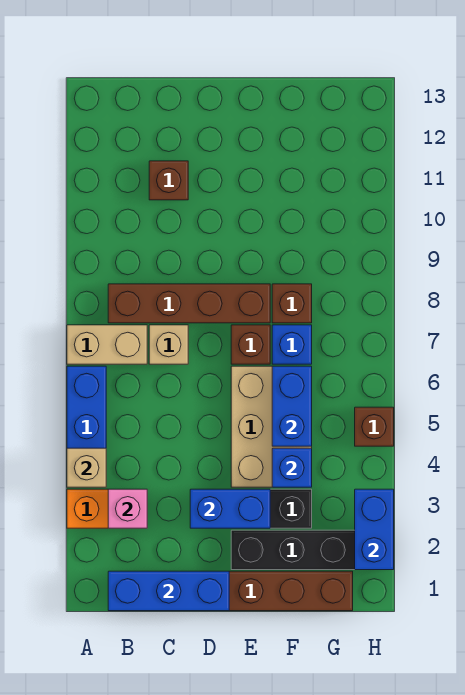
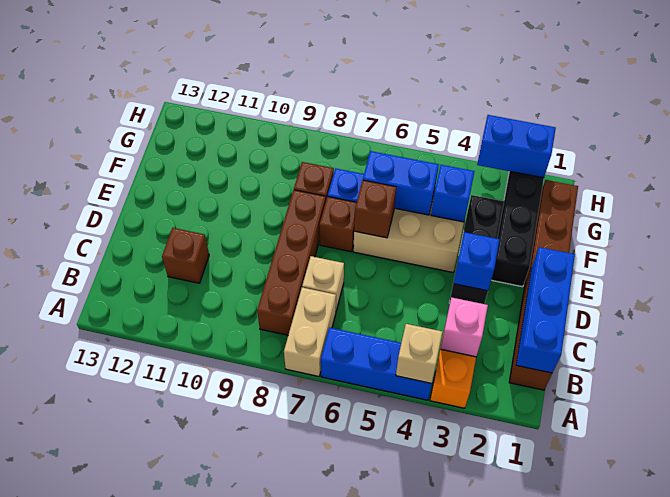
blue brick D3:E3 level 2 -> blue brick D3 level 2
brown brick H5 level 1 -> brown brick E6 level 2

